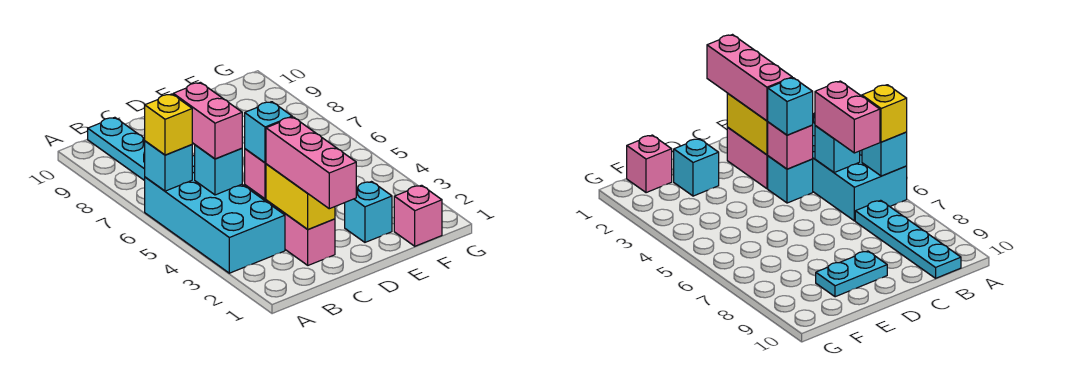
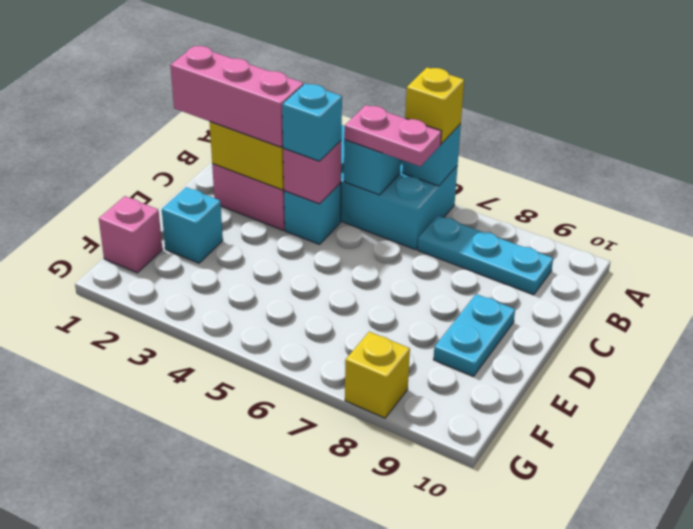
pink brick B5:B6 level 3 -> pink plate B5:B6 level 3
cyan plate B7:B10 level 1 -> cyan plate B7:B9 level 1
none -> yellow brick G8 level 1

